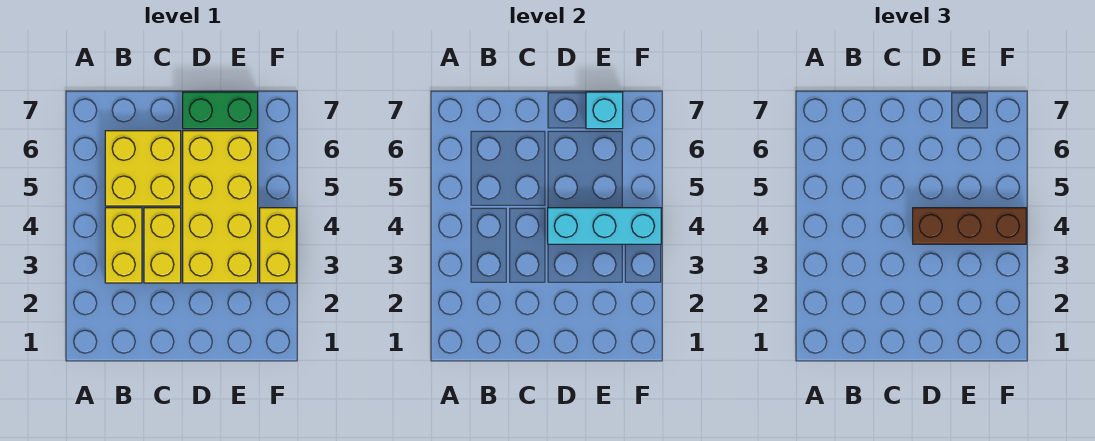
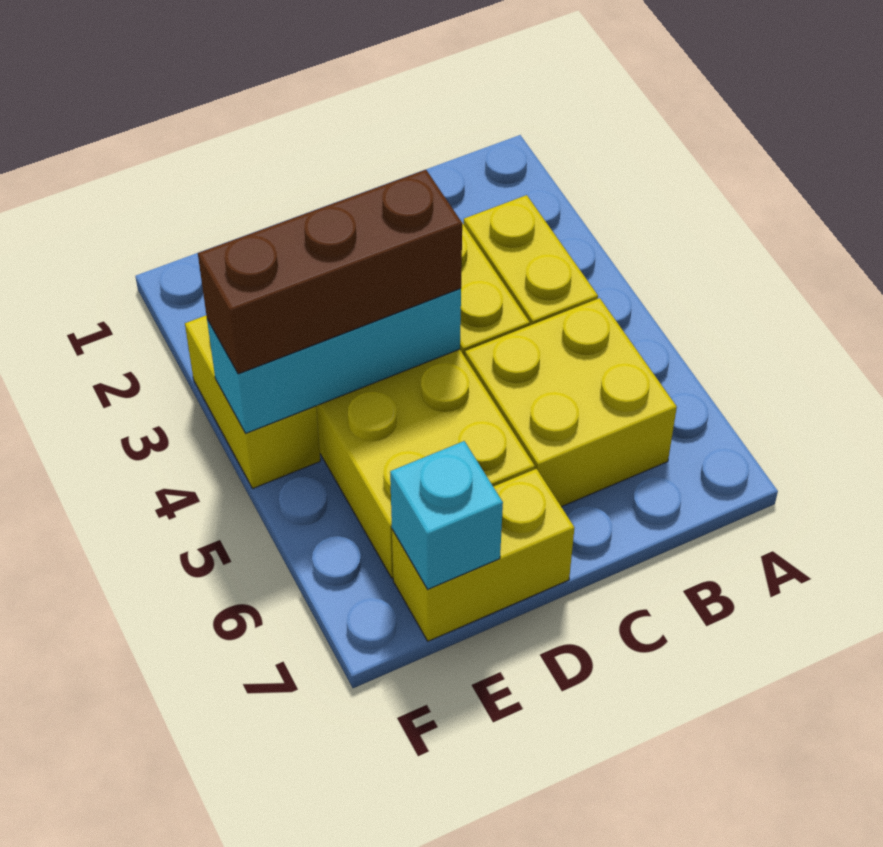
green brick D7:E7 level 1 -> yellow brick D7:E7 level 1

